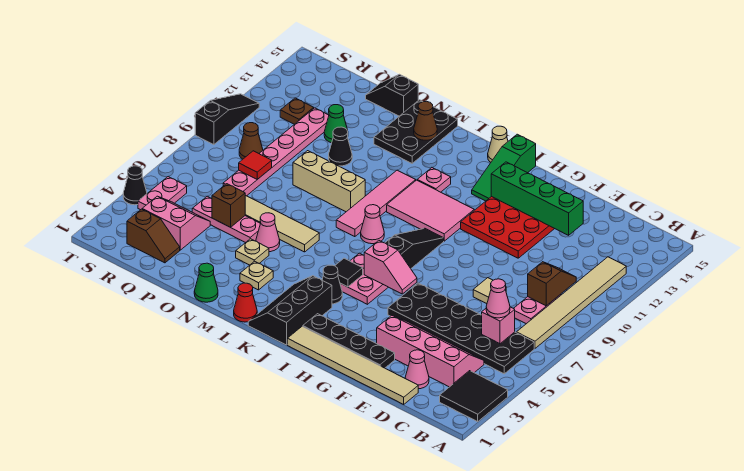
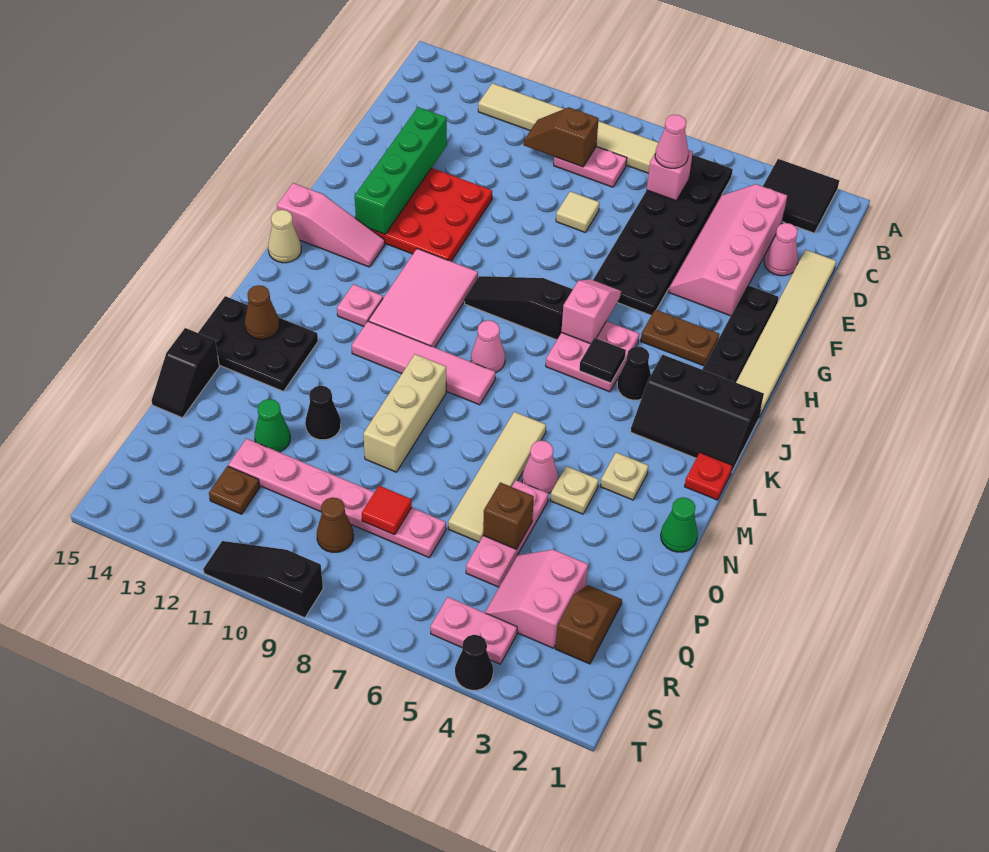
none -> brown plate H3:H4 level 1
green slope I13:I15 level 1 top 15 -> pink slope I13:I15 level 1 top 15
red cone L1 level 1 -> red plate L1 level 1

